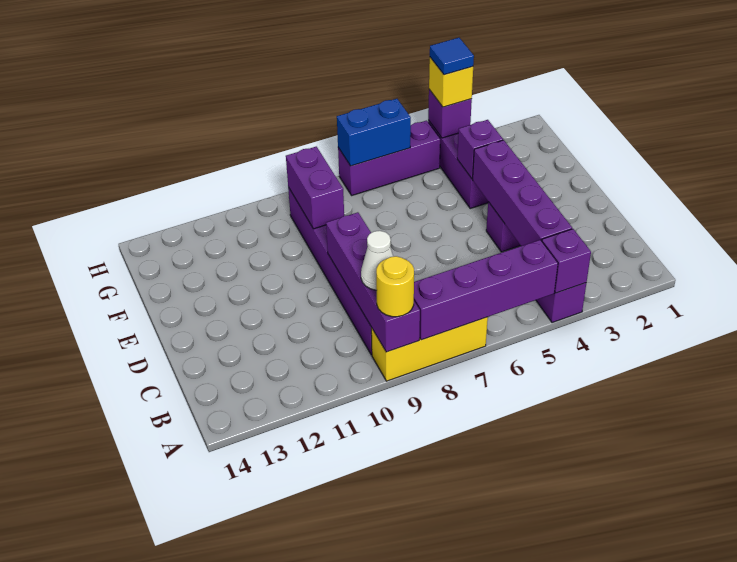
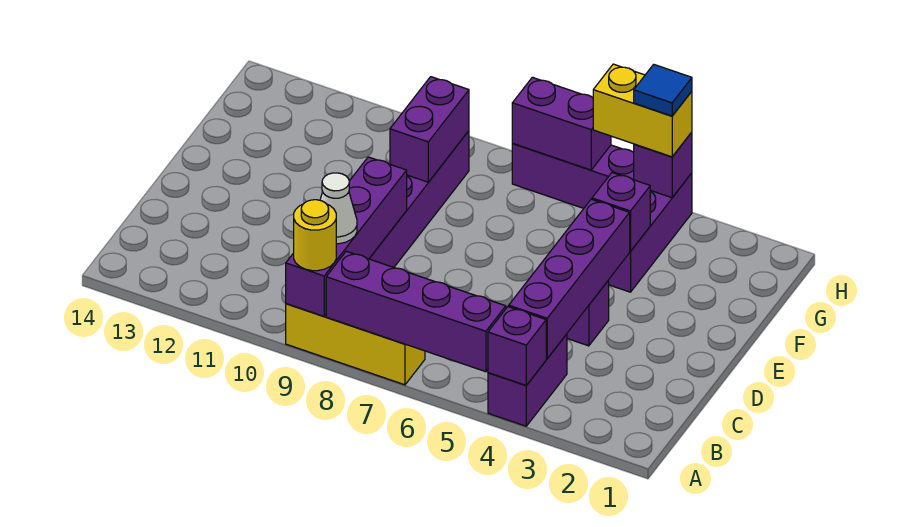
yellow brick H4 level 3 -> yellow brick H4:H5 level 3
blue brick H6:H7 level 2 -> purple brick H6:H7 level 2

